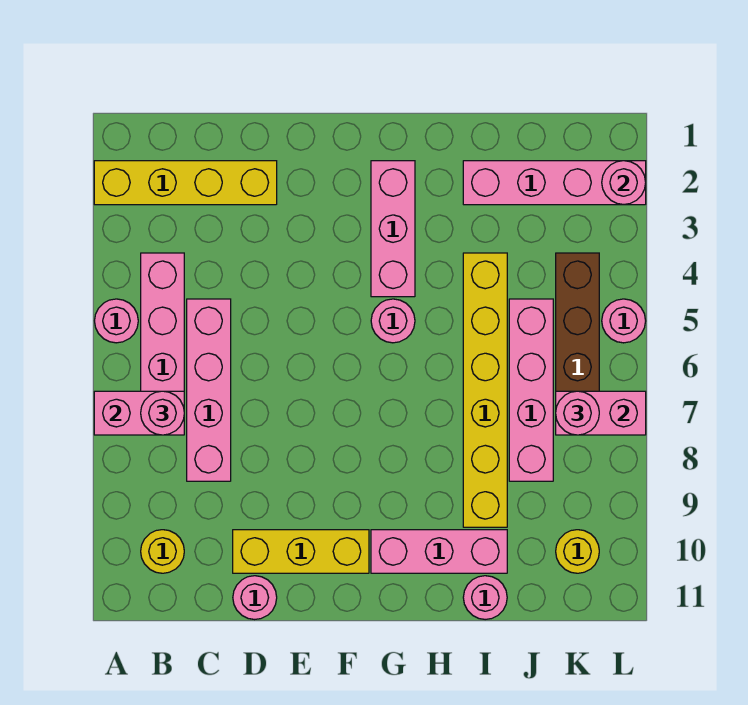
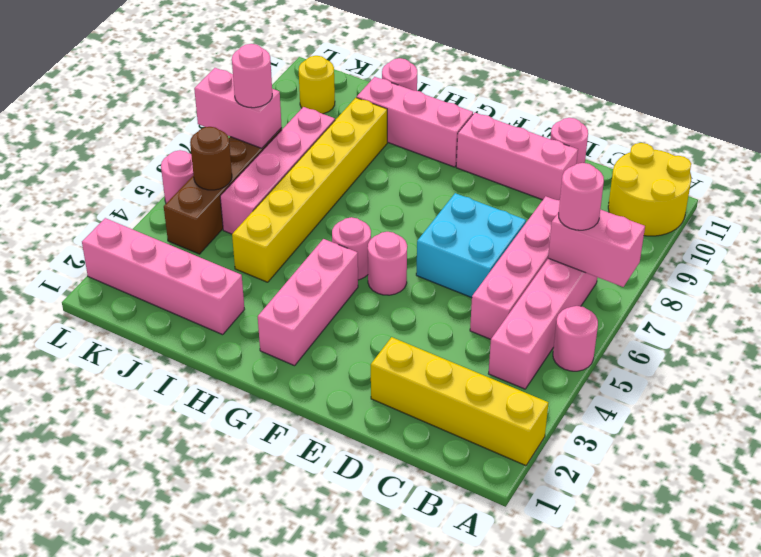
yellow round brick B10 level 1 -> yellow round brick A10:B11 level 1
none -> cyan brick D6:E7 level 1
yellow brick D10:F10 level 1 -> pink brick D10:F10 level 1
none -> brown round brick K5 level 2
pink round brick L2 level 2 -> pink round brick F5 level 1

